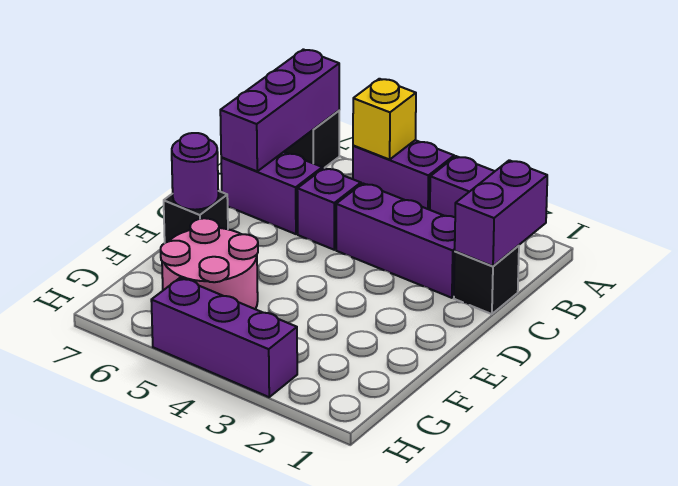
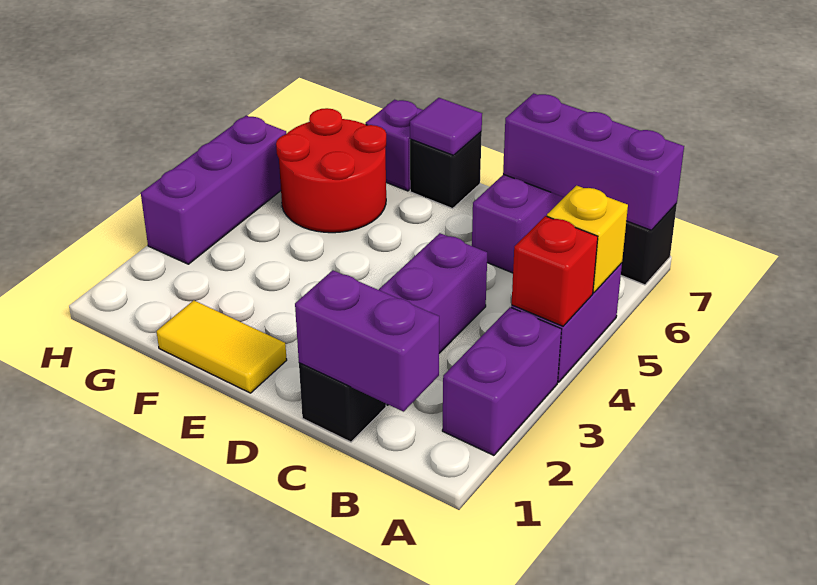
none -> red brick A4 level 2
purple brick C5 level 1 -> purple brick F7 level 1
none -> yellow tile E1:F1 level 1
purple round brick E7 level 2 -> purple tile E7 level 2
pink round brick F5:G6 level 1 -> red round brick F5:G6 level 1

